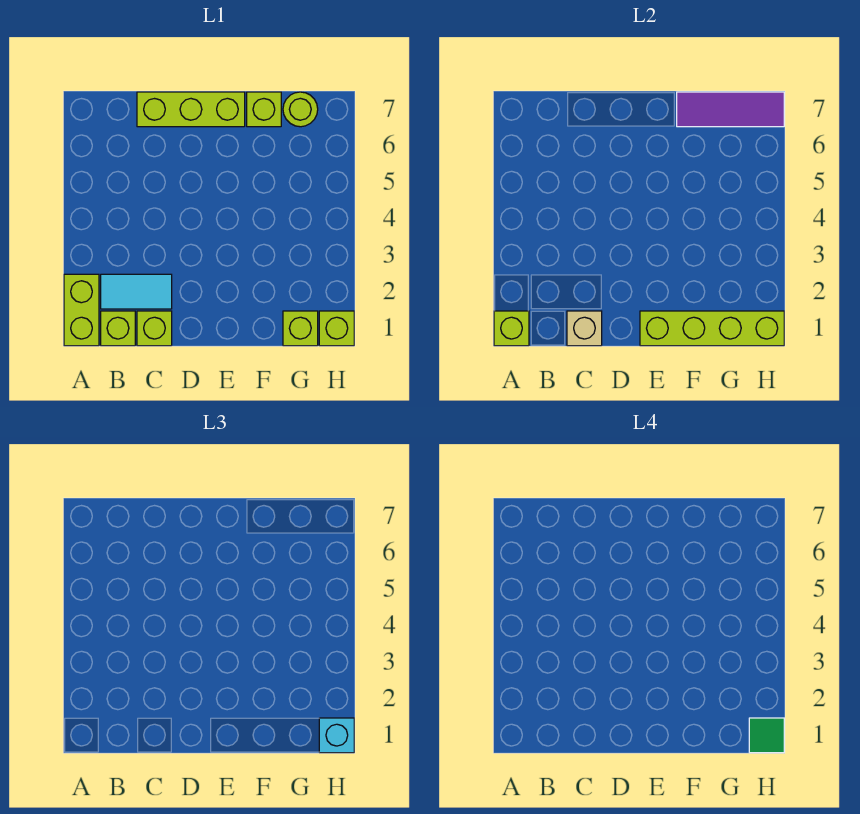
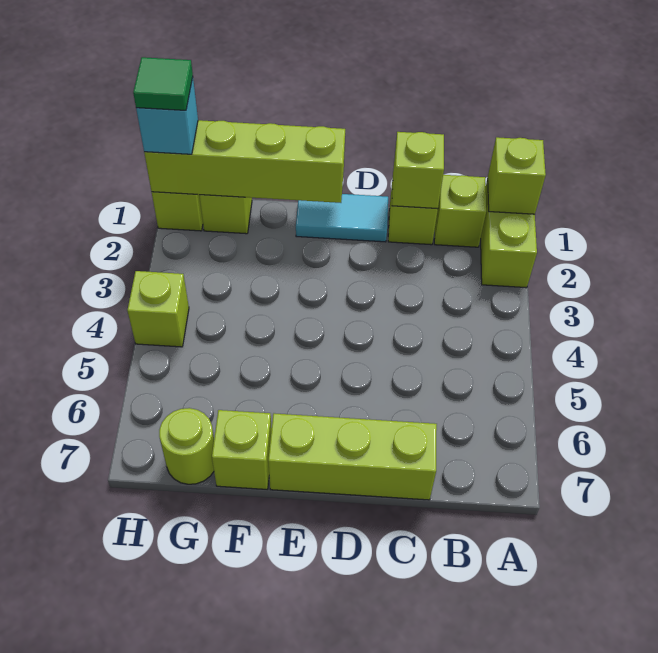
cyan tile B2:C2 level 1 -> cyan tile D1:E1 level 1
tan brick C1 level 2 -> lime brick C1 level 2
purple tile F7:H7 level 2 -> none
none -> lime brick H4 level 1

